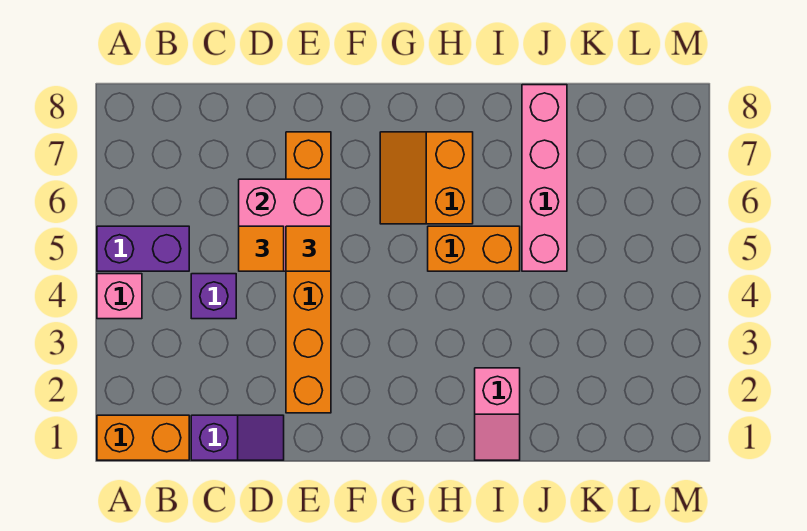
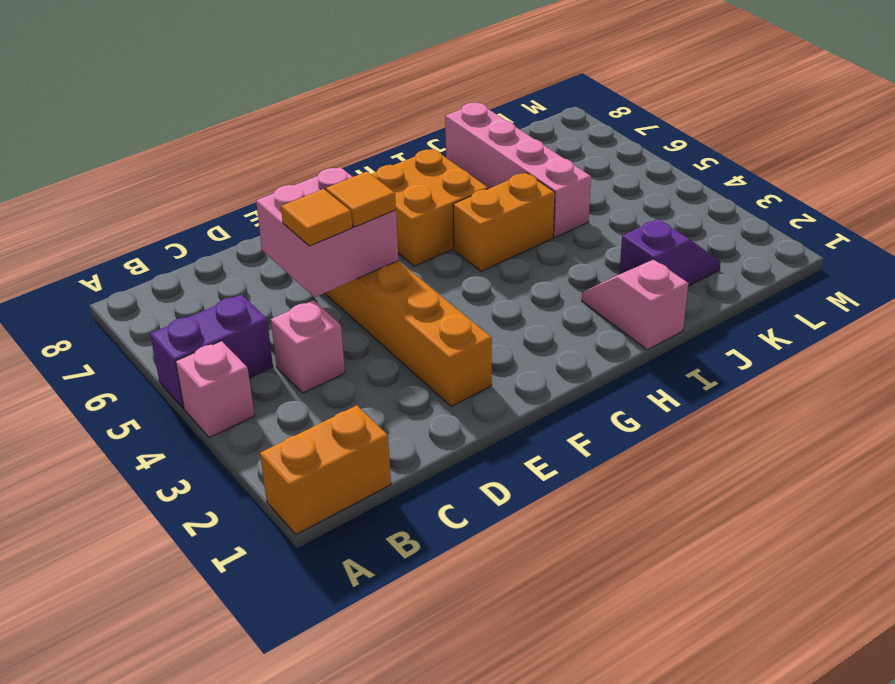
purple slope C1:D1 level 1 top C -> purple slope J2:K2 level 1 top J
purple brick C4 level 1 -> pink brick C4 level 1
orange slope G6:H7 level 1 top H -> orange brick G6:H7 level 1
pink slope I1:I2 level 1 top 2 -> pink slope I1:I2 level 1 top 1

